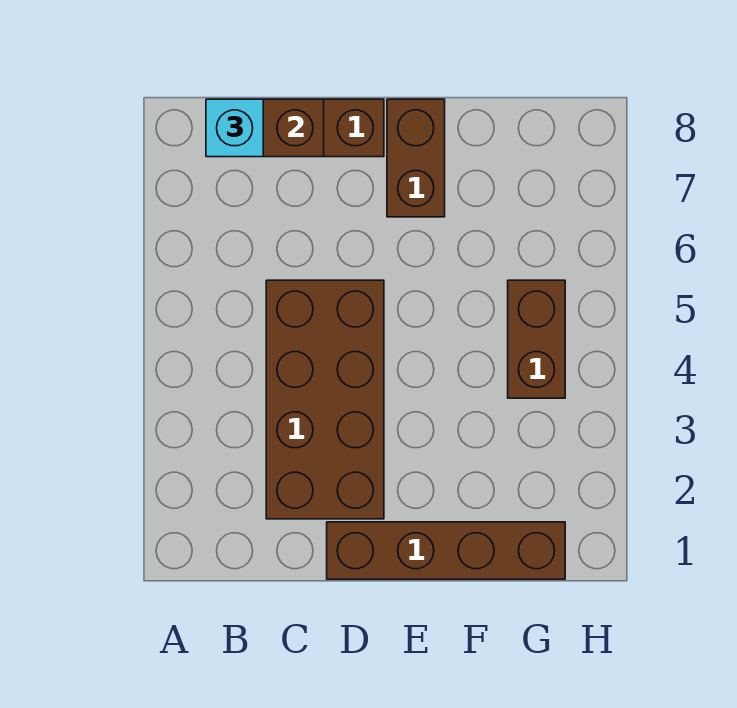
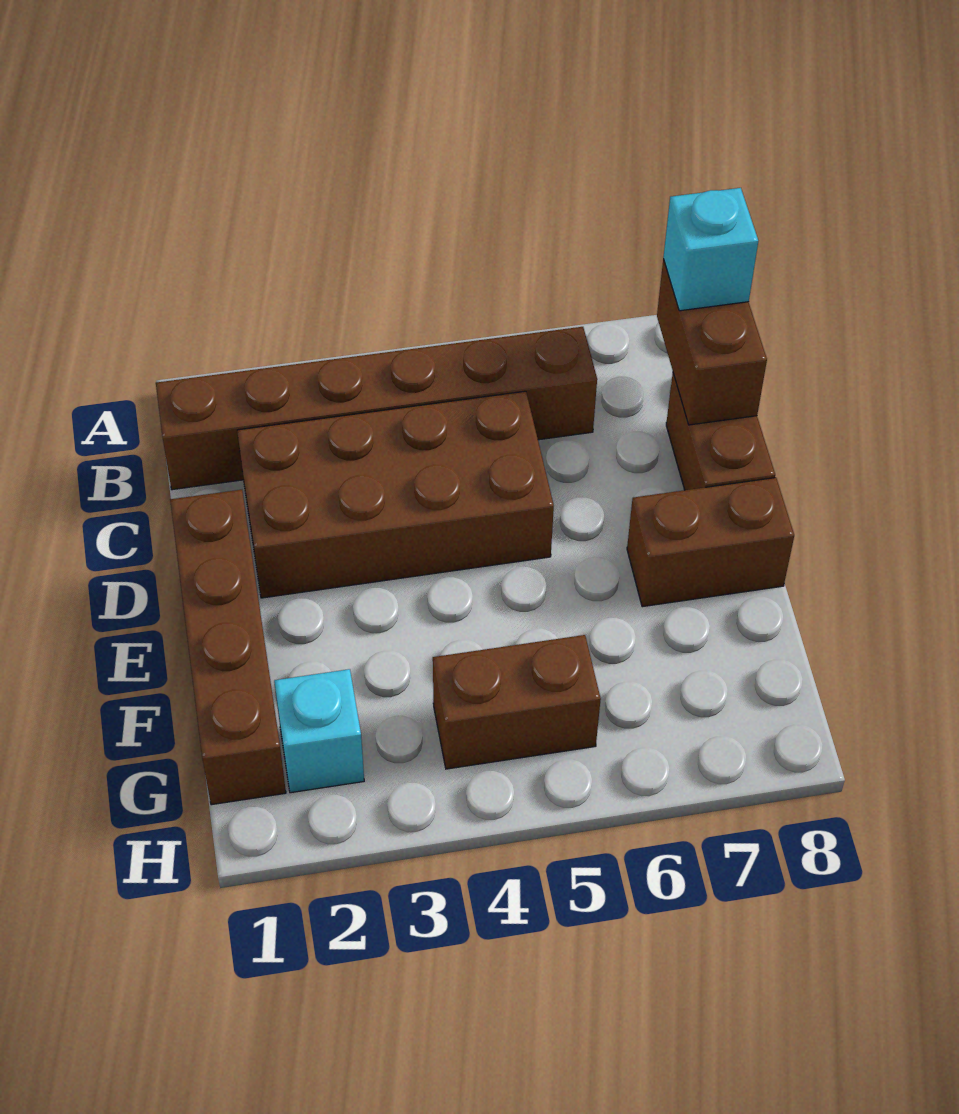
none -> brown brick B1:B6 level 1
none -> cyan brick G2 level 1

